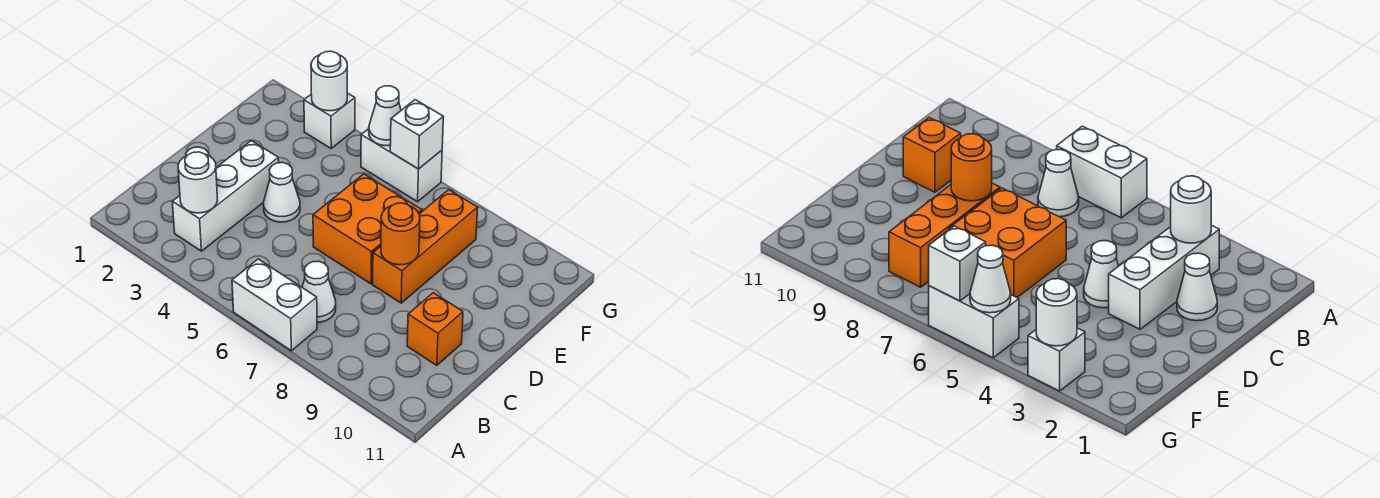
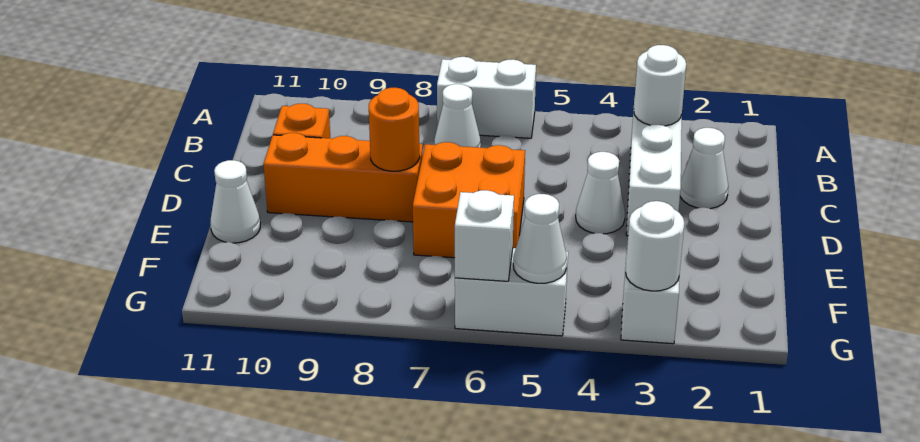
orange brick D8:F8 level 1 -> orange brick D8:D10 level 1
none -> white cone E11 level 1

